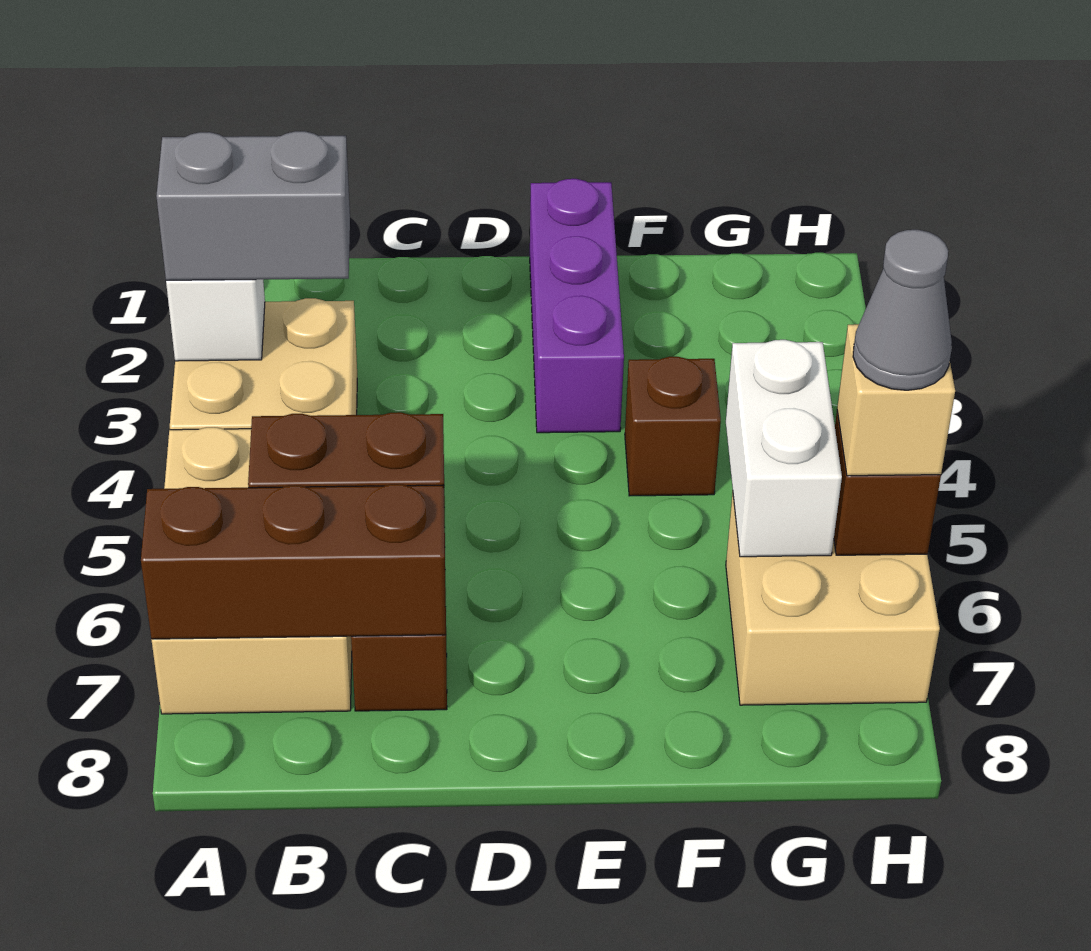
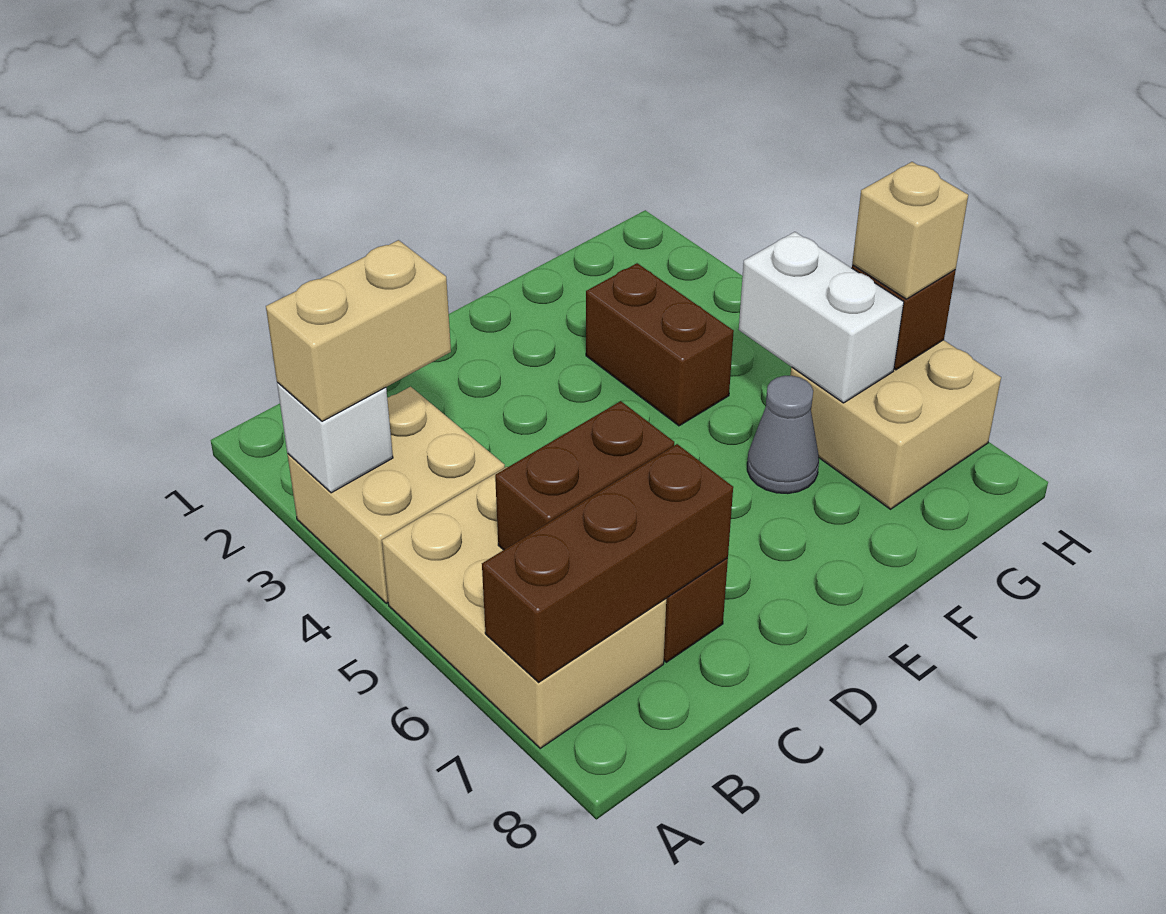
grey brick A3:B3 level 3 -> tan brick A3:B3 level 3
purple brick E1:E3 level 1 -> none
brown brick F4 level 1 -> brown brick F3:F4 level 1
grey cone H6 level 4 -> grey cone F6 level 1

